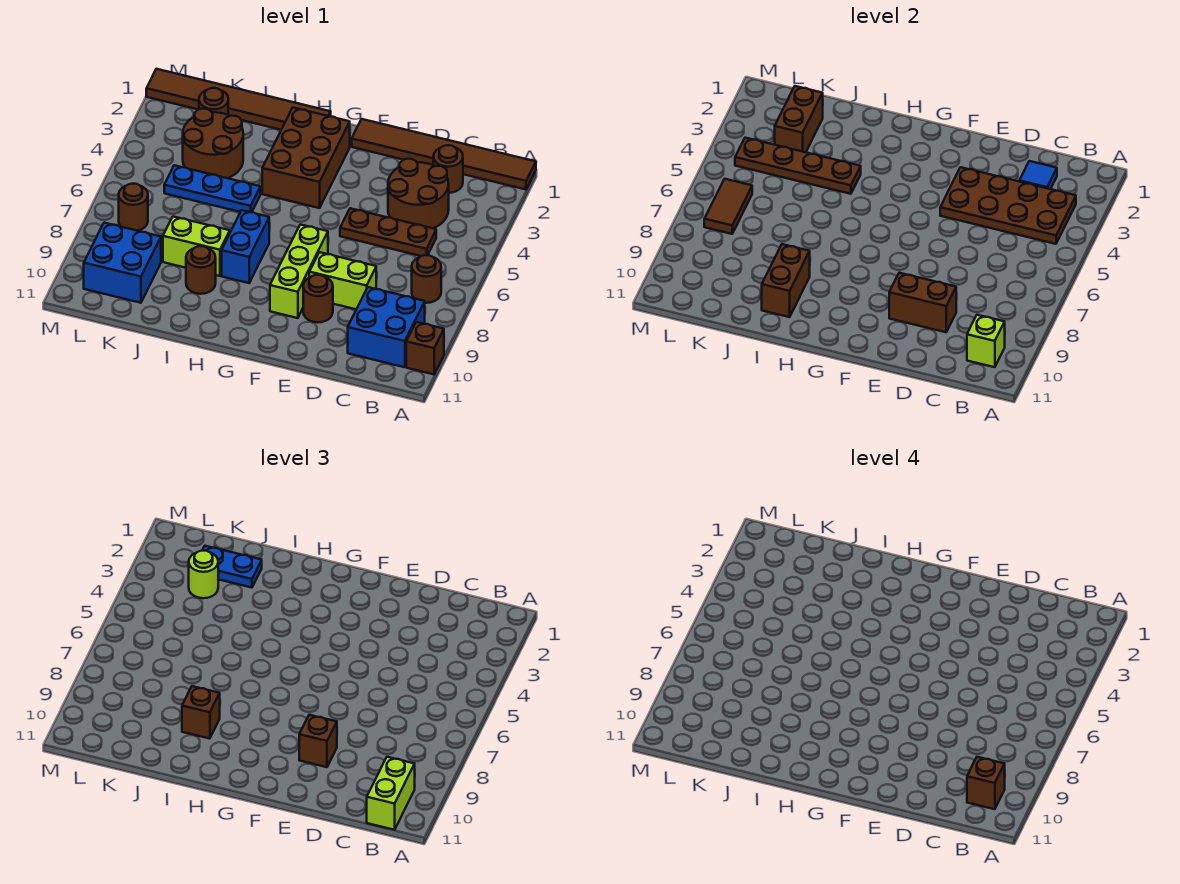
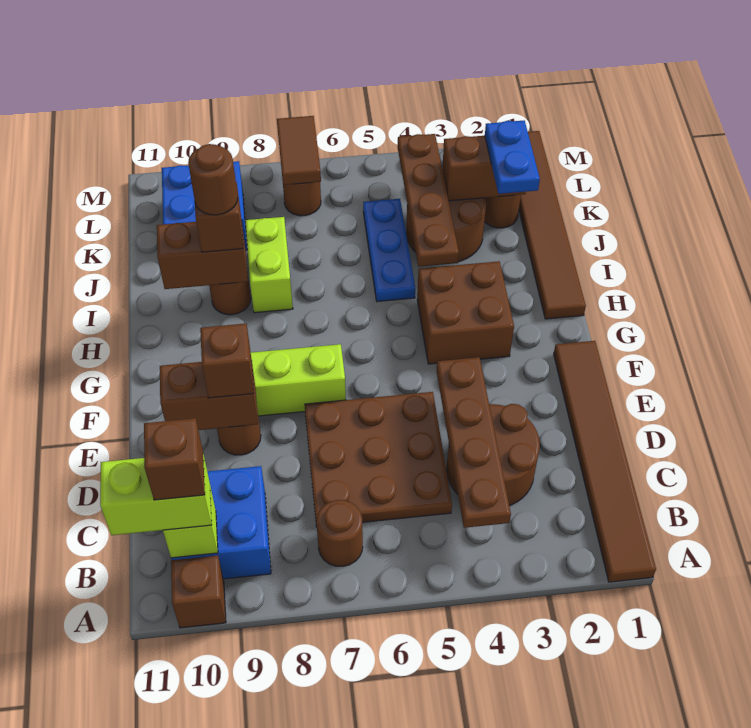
brown plate B3:E4 level 2 -> brown plate B4:E4 level 2
brown round brick C2 level 1 -> brown round brick I9 level 4
blue tile C2 level 2 -> none
brown plate C5:E5 level 1 -> brown plate C5:E7 level 1
lime brick D8:E8 level 1 -> none
brown brick D9:E9 level 2 -> brown brick E9:E10 level 2
brown brick G2:H4 level 1 -> brown brick G3:H4 level 1
blue brick H7:H8 level 1 -> none
lime round brick K3 level 3 -> none
brown tile L6:L7 level 2 -> brown tile L7:M7 level 2

